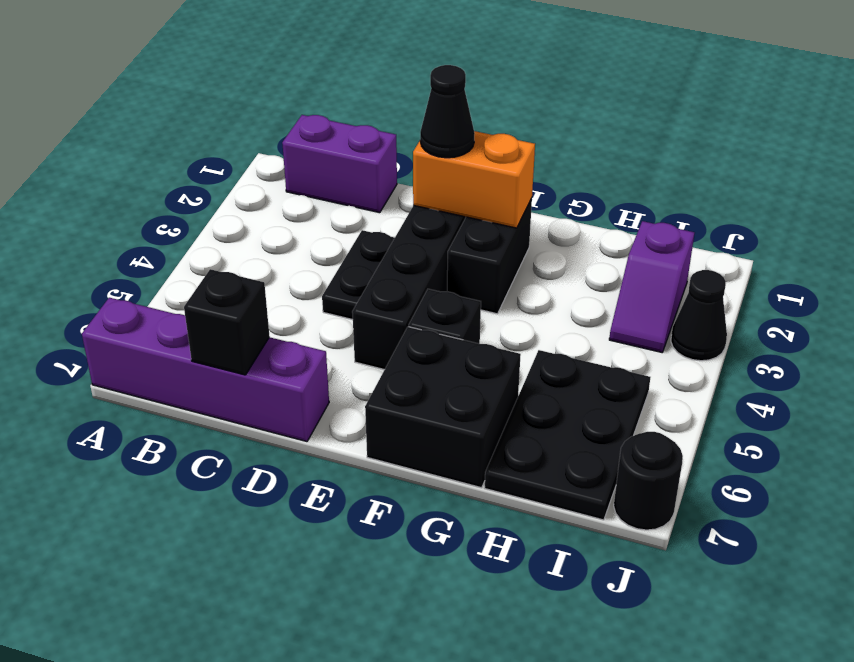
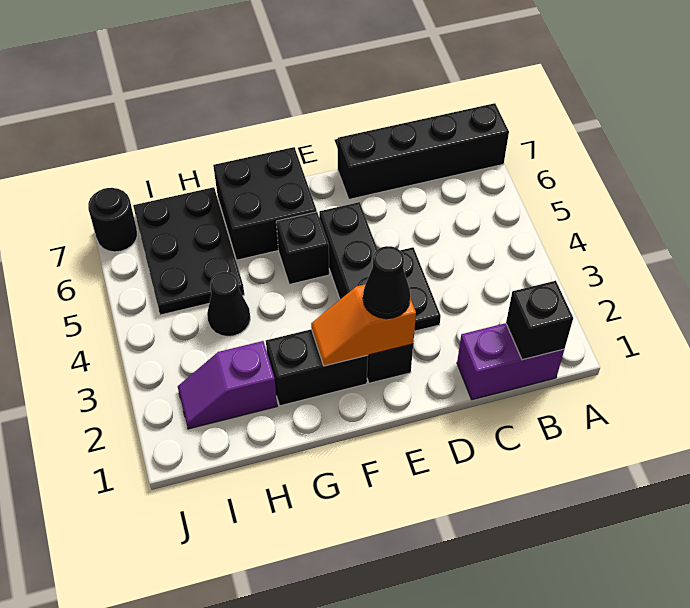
purple brick A7:D7 level 1 -> black brick A7:D7 level 1
black brick C7 level 2 -> black brick B1 level 2
orange brick E2:F2 level 2 -> orange slope E2:F2 level 2 top E
black brick F2:F3 level 1 -> black brick F2:G2 level 1
purple slope I2:I3 level 1 top 2 -> purple slope H2:I2 level 1 top H
black cone J3 level 1 -> black cone H4 level 1

